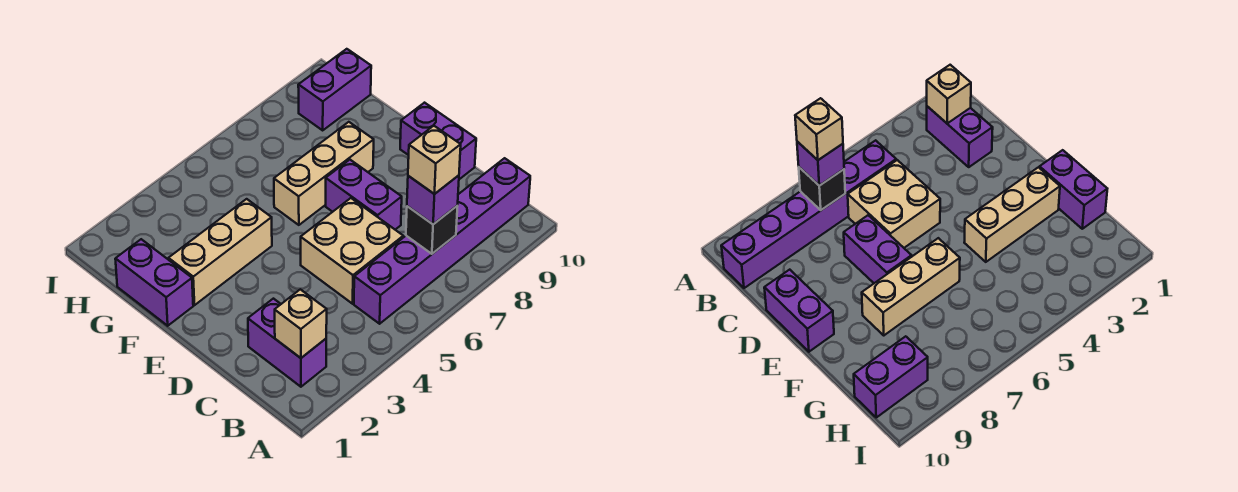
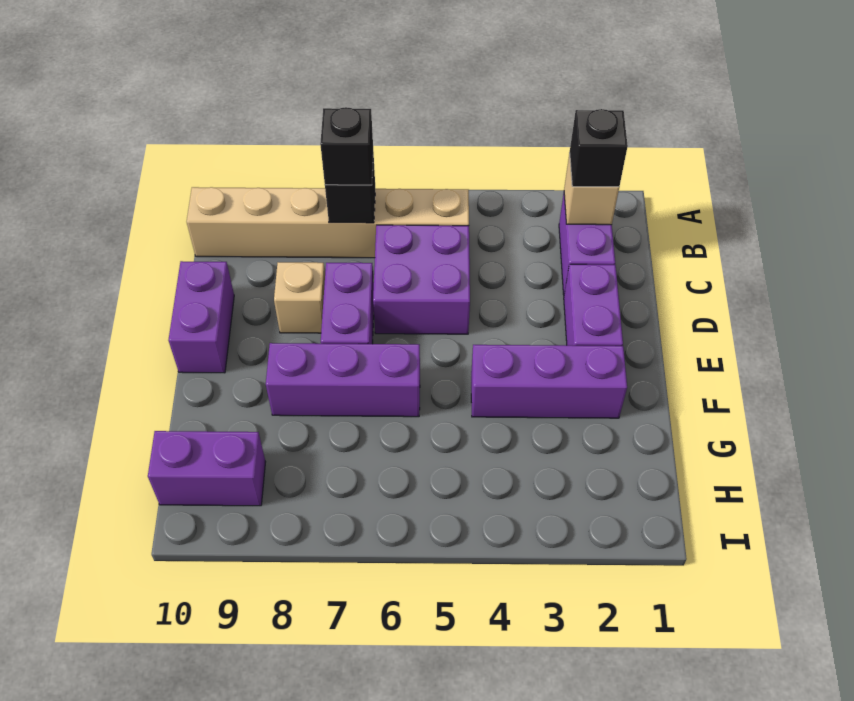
none -> black brick B2 level 3
purple brick B5:B10 level 1 -> tan brick B5:B10 level 1
purple brick B7 level 3 -> black brick B7 level 3
tan brick B7 level 4 -> tan brick D8 level 1
tan brick C5:D6 level 1 -> purple brick C5:D6 level 1
purple brick F1:G1 level 1 -> purple brick D2:E2 level 1
tan brick F2:F4 level 1 -> purple brick F2:F4 level 1
tan brick F6:F8 level 1 -> purple brick F6:F8 level 1

